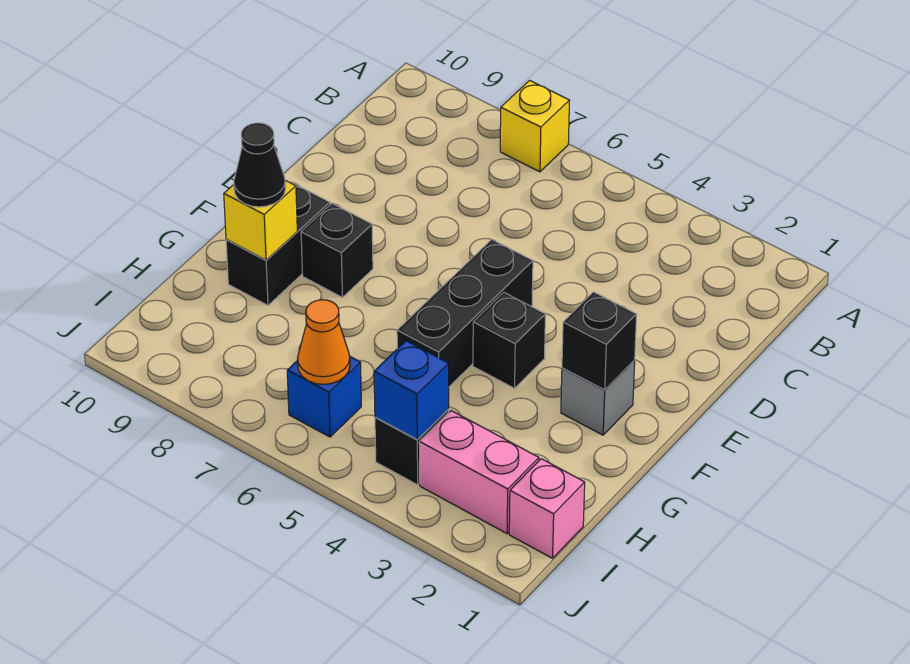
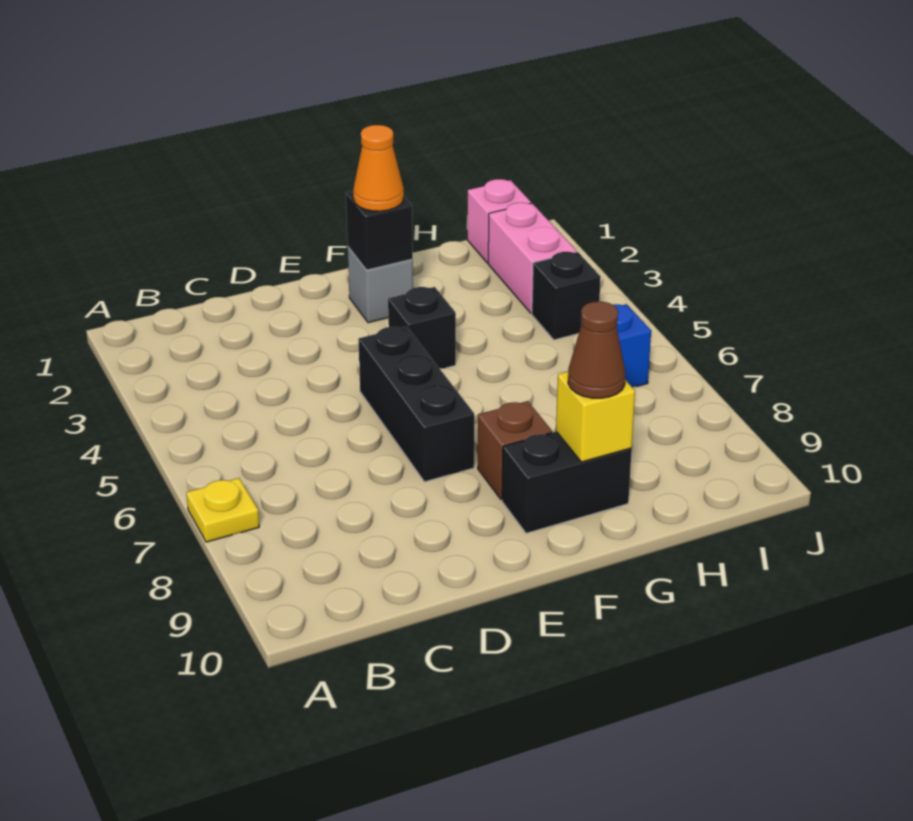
yellow brick A7 level 1 -> yellow plate A7 level 1
black brick E5:G5 level 1 -> black brick E5:E7 level 1
black brick F8 level 1 -> brown brick F8 level 1
black cone G9 level 3 -> brown cone G9 level 3
blue brick I4 level 2 -> none
orange cone I6 level 2 -> orange cone F2 level 3

